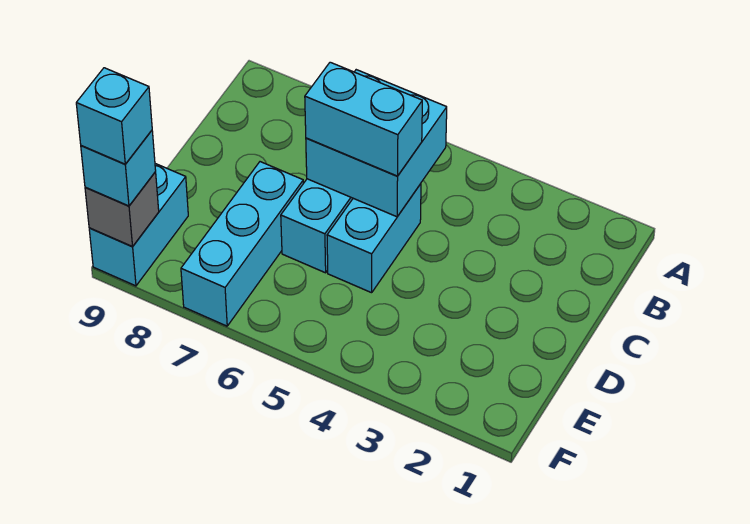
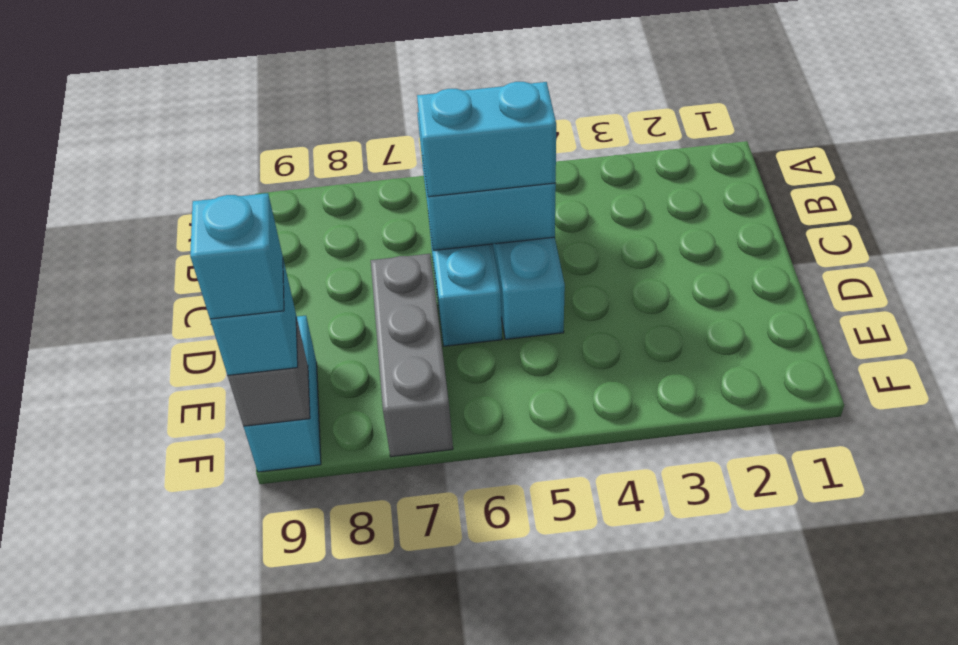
cyan brick D7:F7 level 1 -> grey brick D7:F7 level 1

